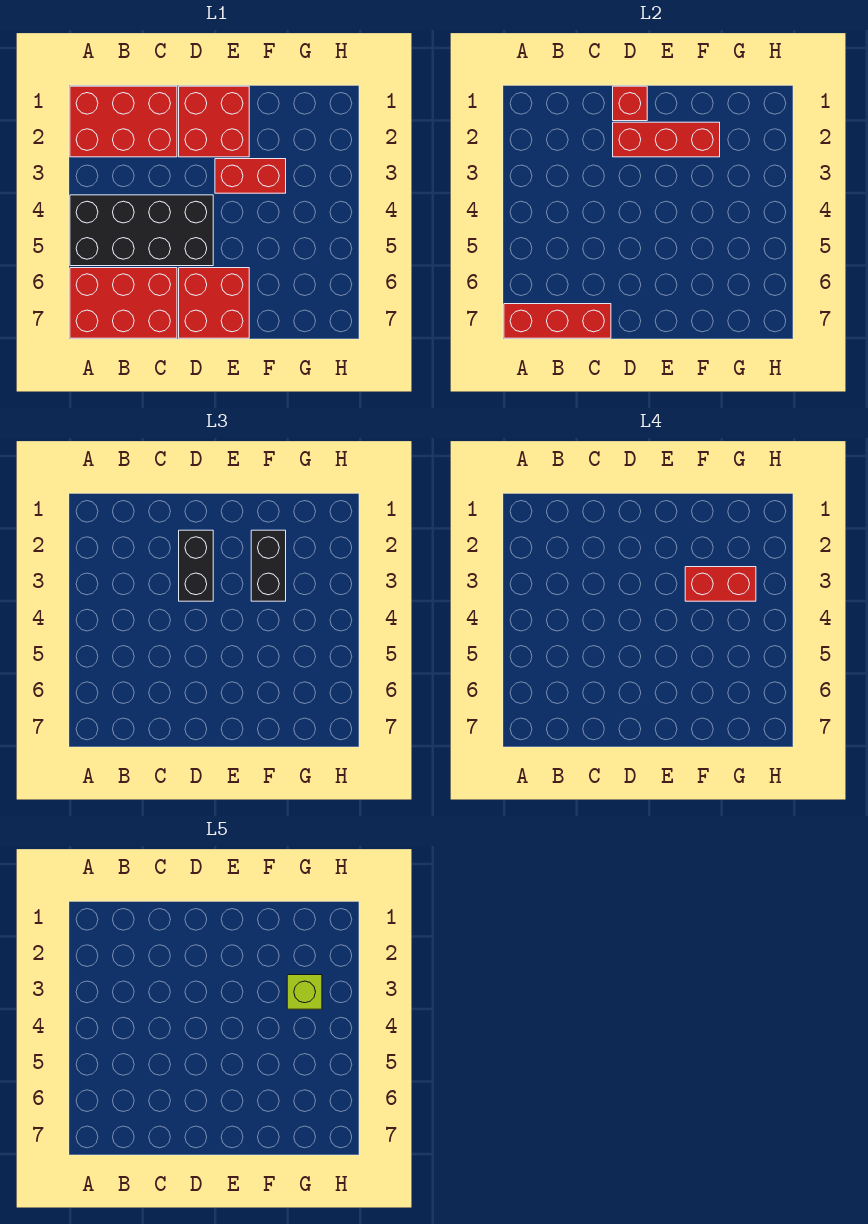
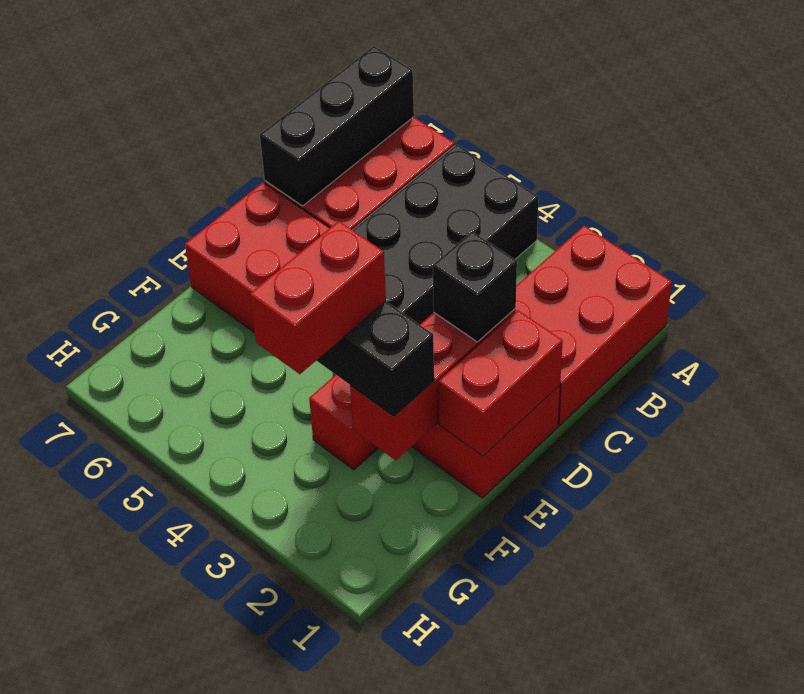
red brick A7:C7 level 2 -> black brick A7:C7 level 2
red brick D1 level 2 -> red brick D1:E1 level 2
black brick D2:D3 level 3 -> black brick D2 level 3
lime brick G3 level 5 -> none

